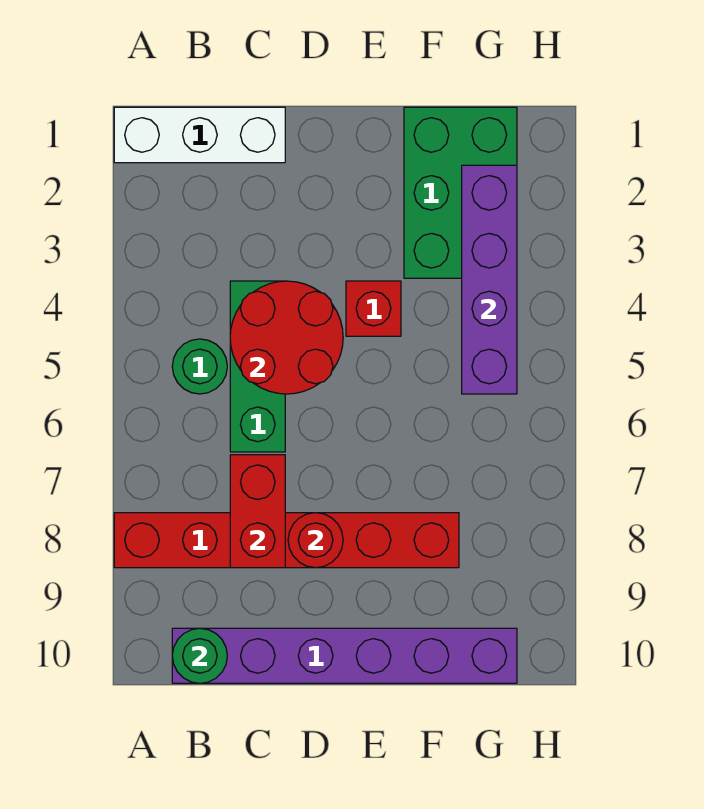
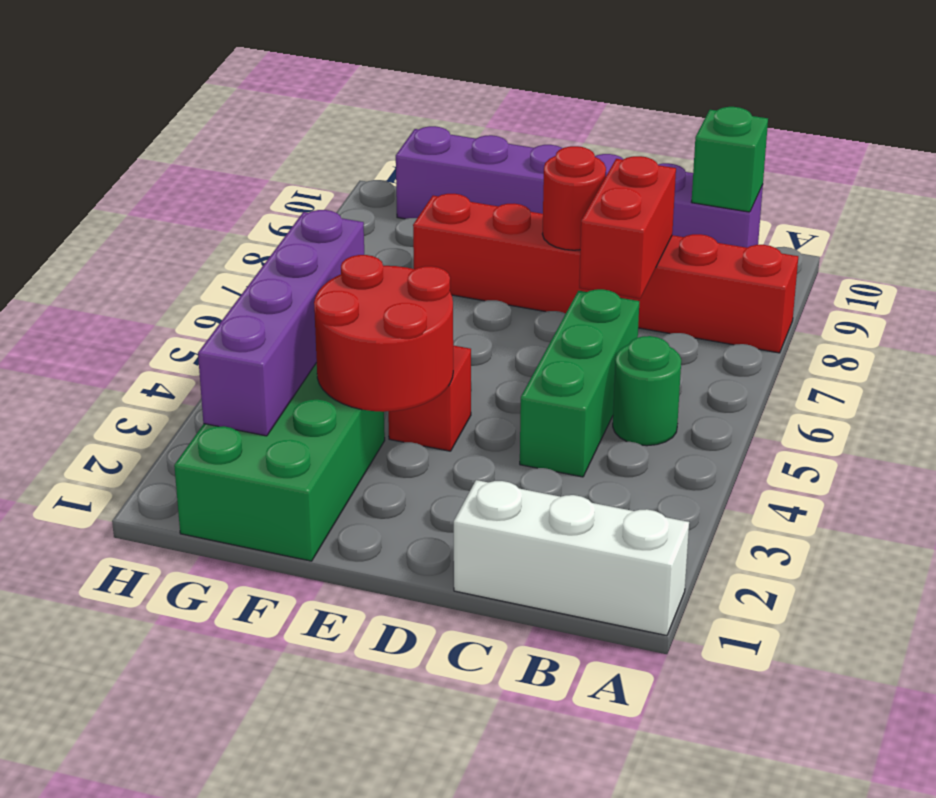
green round brick B10 level 2 -> green brick B10 level 2
red round brick C4:D5 level 2 -> red round brick E3:F4 level 2

